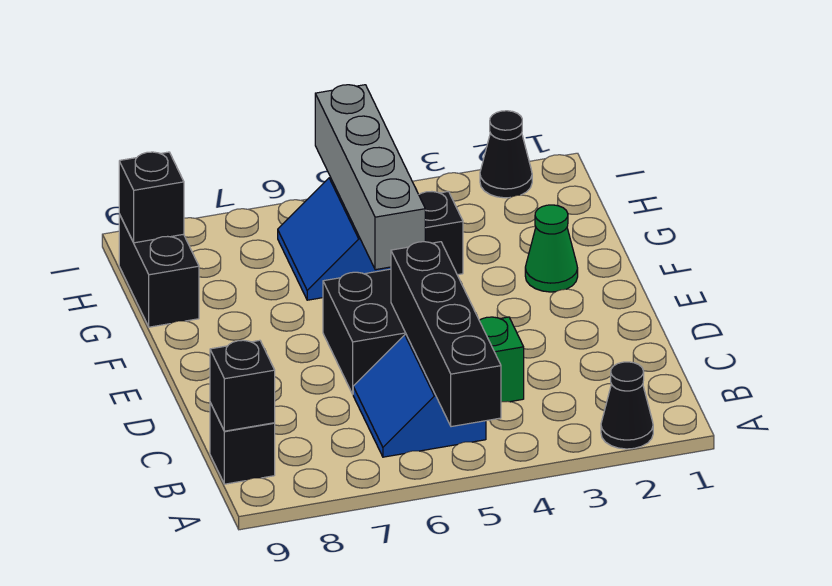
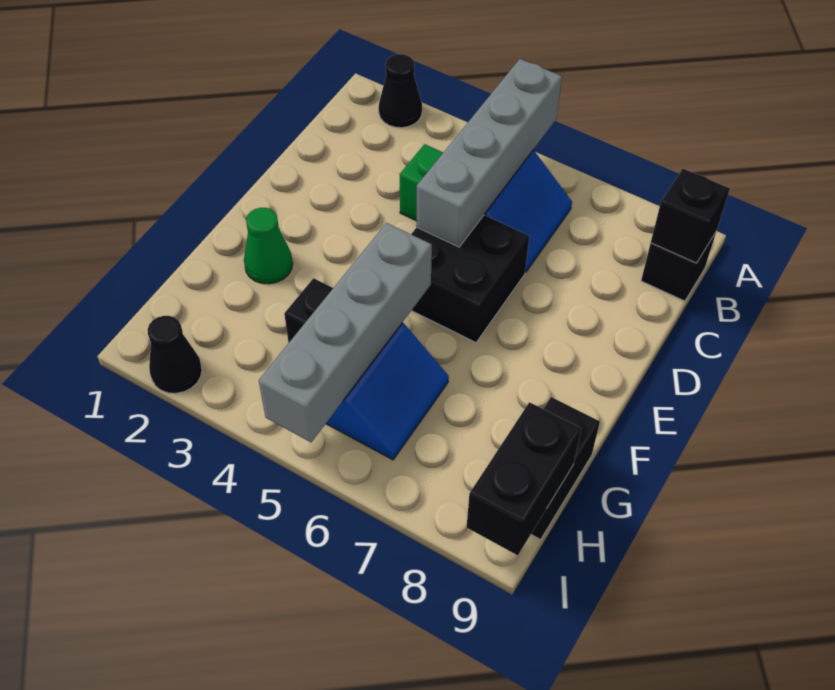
black brick A5:D5 level 2 -> grey brick A5:D5 level 2
black brick H9 level 2 -> black brick H9:I9 level 2

